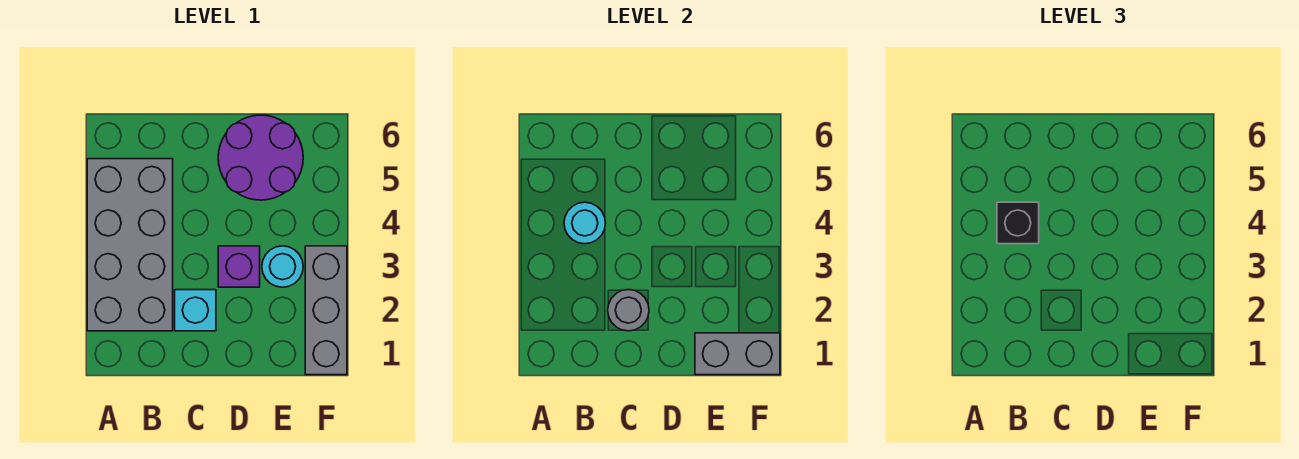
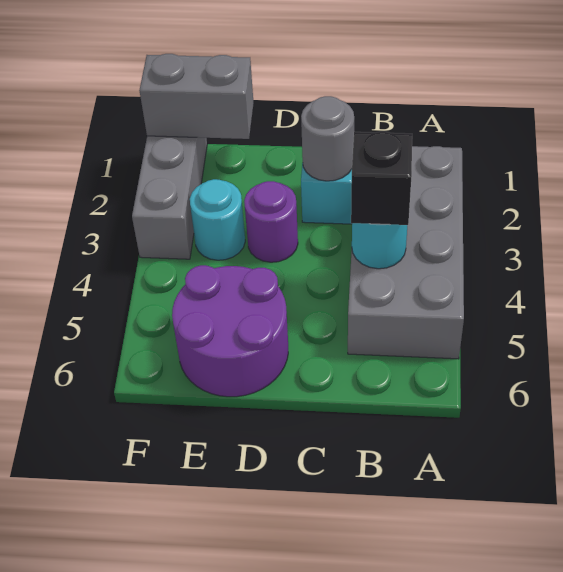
purple brick D3 level 1 -> purple round brick D3 level 1

